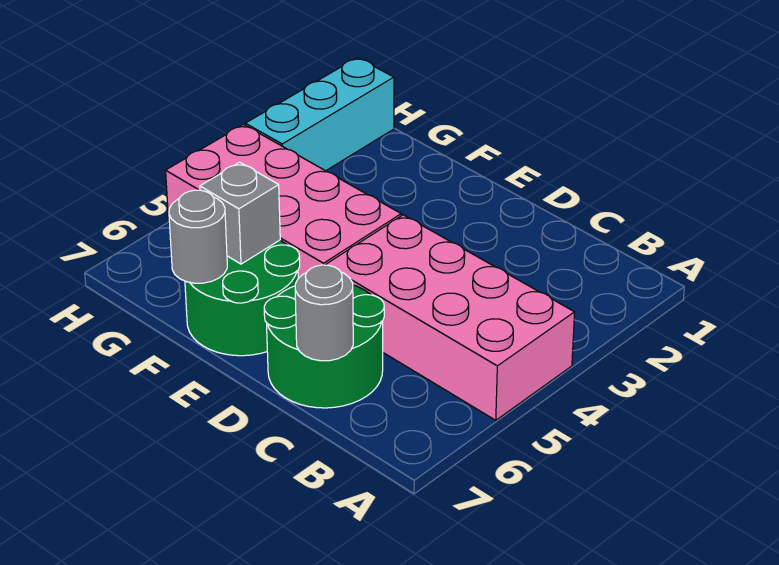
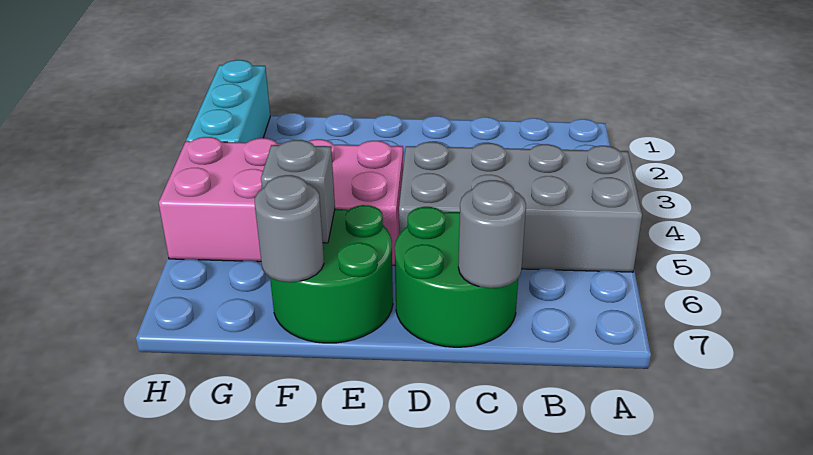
pink brick A4:D5 level 1 -> grey brick A4:D5 level 1

